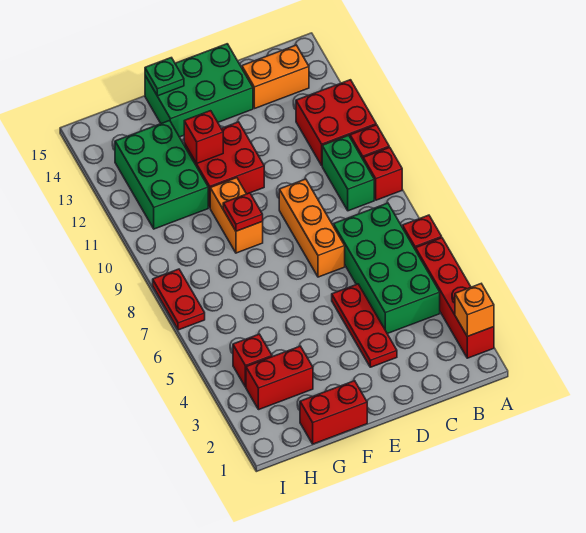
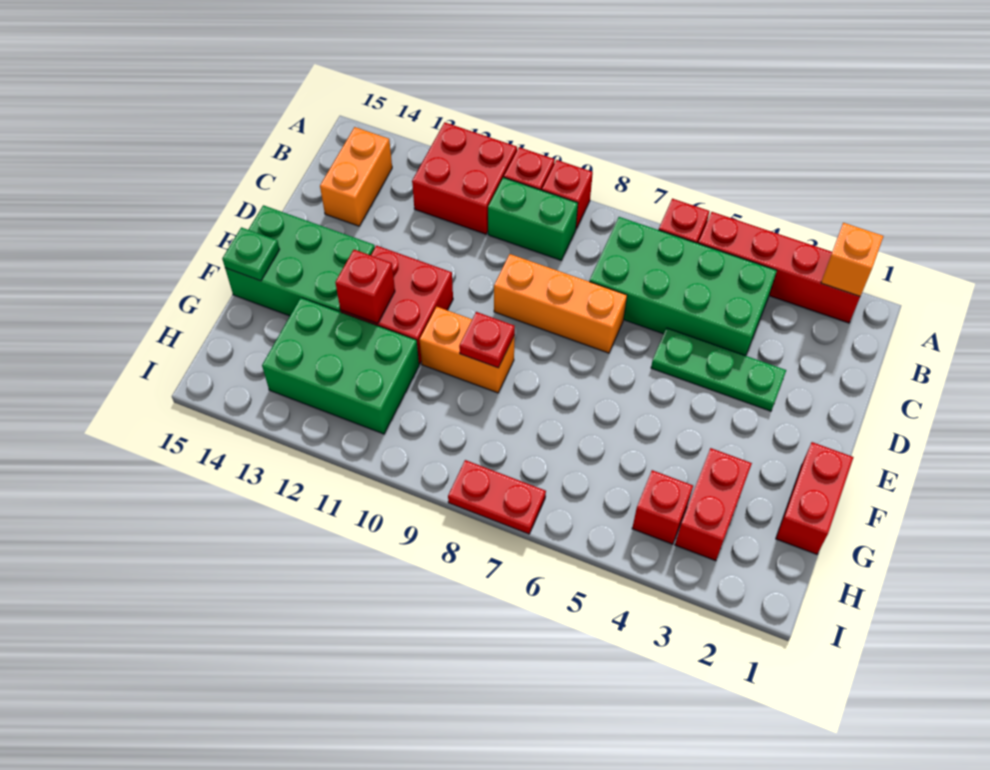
red plate D3:D5 level 1 -> green plate D3:D5 level 1
green brick D14:F15 level 1 -> green brick E13:F15 level 1

